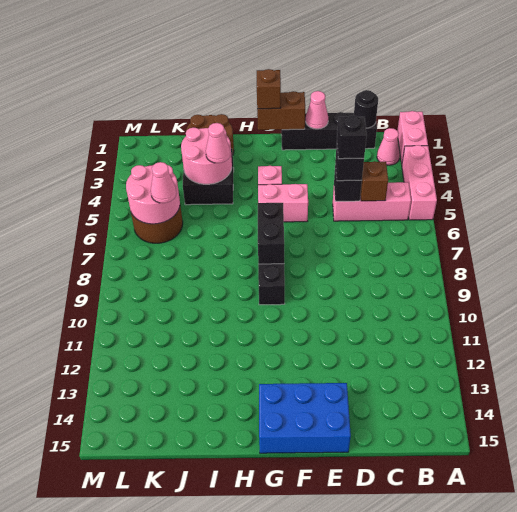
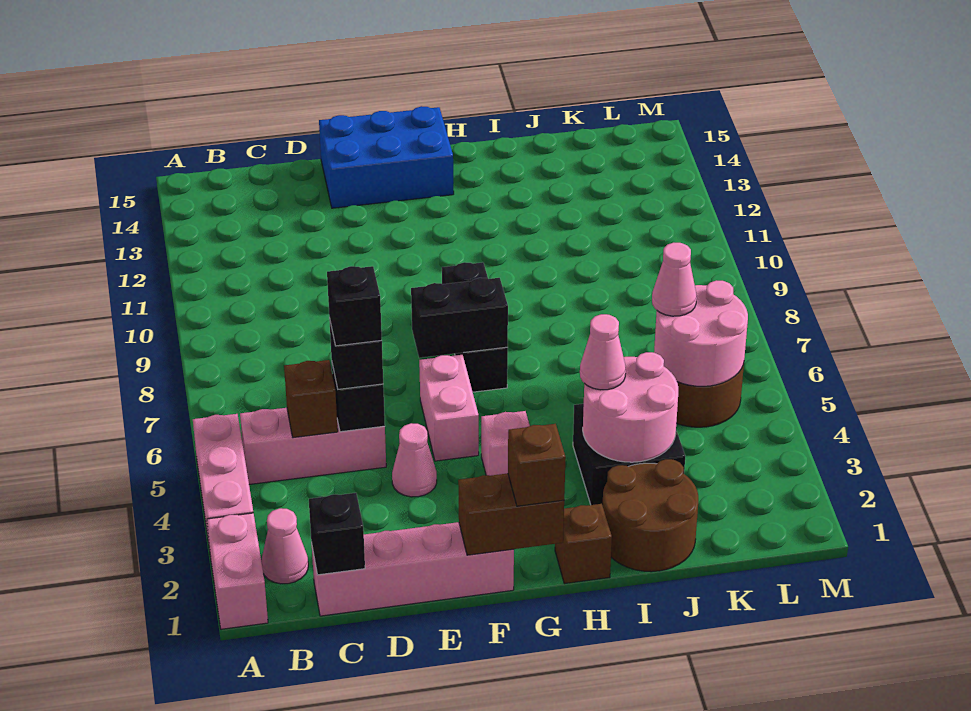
black brick C1:F1 level 1 -> pink brick C1:F1 level 1
black round brick C1 level 2 -> black brick C1 level 2
pink cone E1 level 2 -> pink cone E4 level 1
pink brick F5:G5 level 1 -> pink brick F5:F6 level 1
black brick G7:G8 level 2 -> black brick F7:G7 level 2
none -> brown brick H1 level 1

